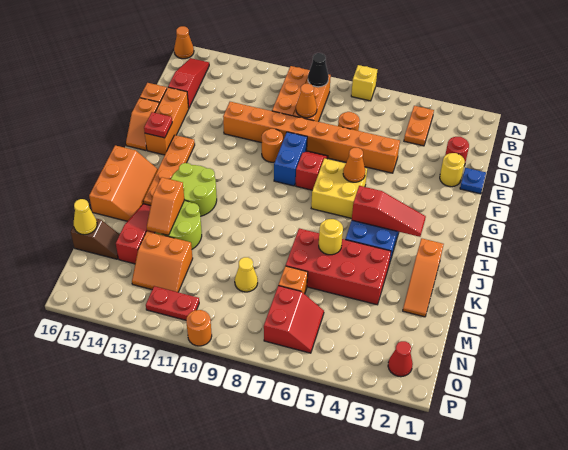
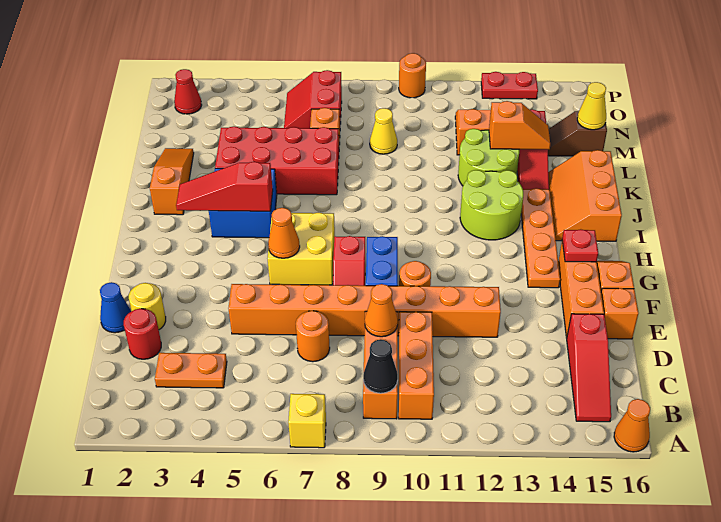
orange plate B4:C4 level 1 -> orange plate C3:C4 level 1
blue plate E1 level 1 -> blue cone E1 level 1
yellow round brick K6 level 2 -> none
orange slope K13:L13 level 2 top K -> orange slope L13:L14 level 2 top 13
red plate O11:O12 level 1 -> red plate P13:P14 level 1

